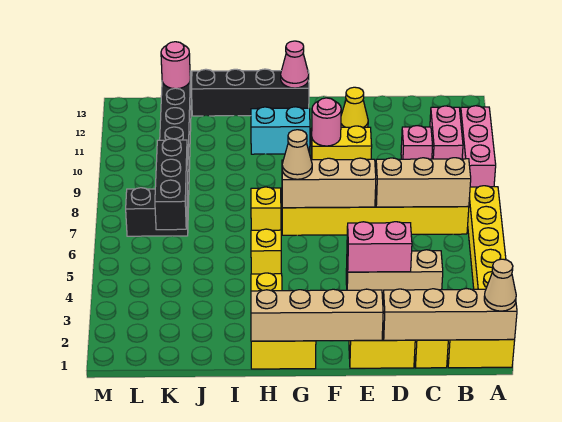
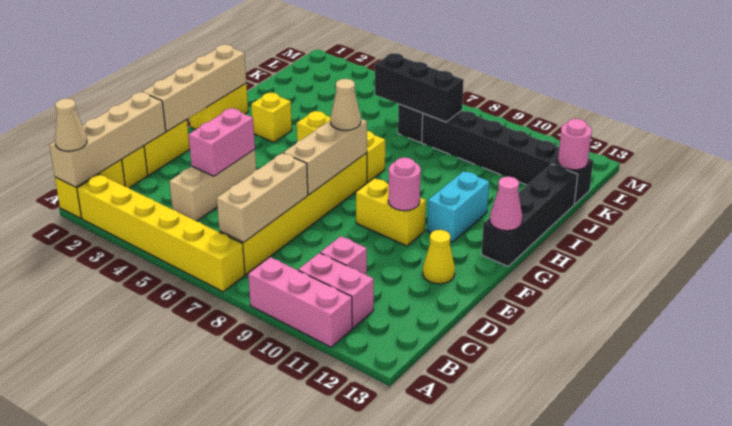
yellow brick E10:F10 level 1 -> yellow brick F9:F10 level 1

